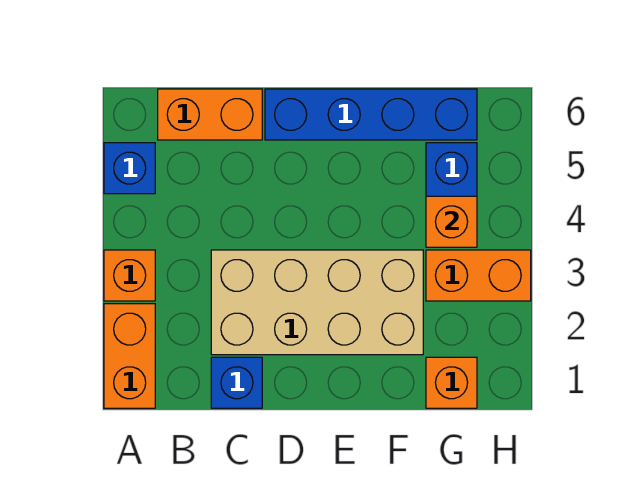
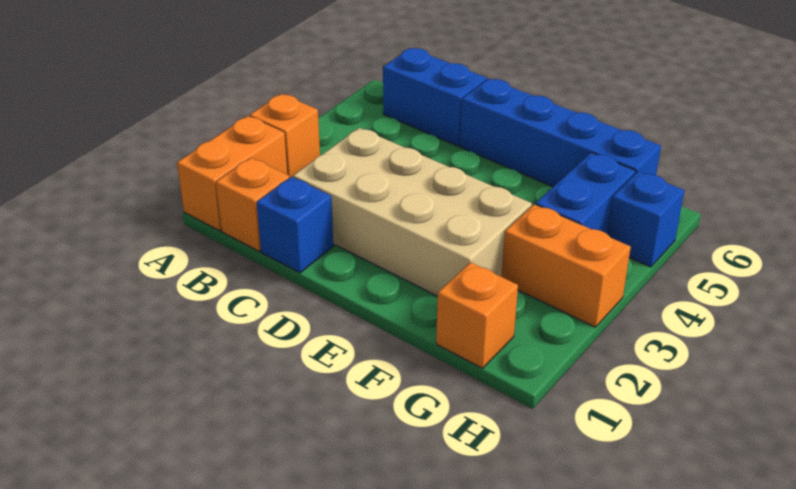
blue brick A5 level 1 -> blue brick H5 level 1
orange brick B6:C6 level 1 -> blue brick B6:C6 level 1
orange brick G4 level 2 -> orange brick B1 level 1

